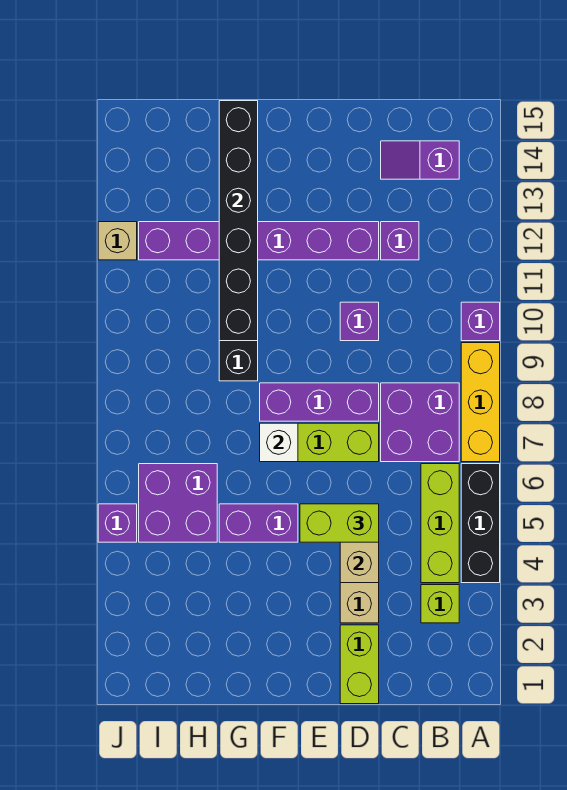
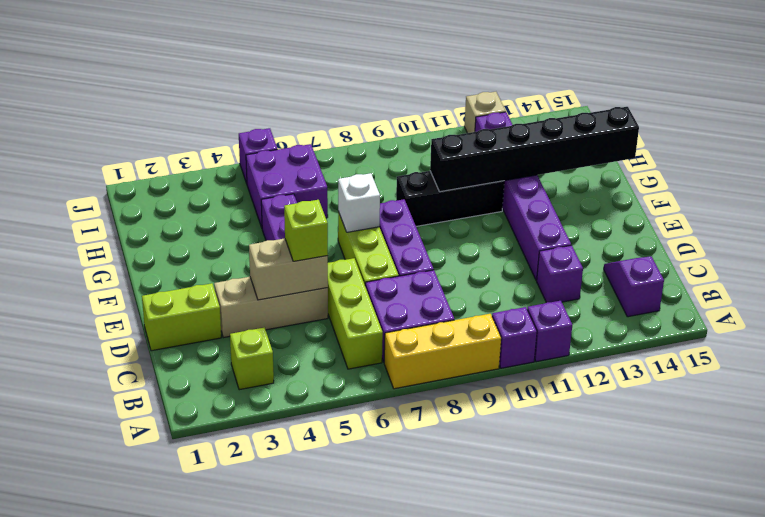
black brick A4:A6 level 1 -> none
lime brick B4:B6 level 1 -> lime brick B6:D6 level 1
lime brick D5:E5 level 3 -> lime brick D5 level 3
purple brick D10 level 1 -> purple brick A11 level 1

